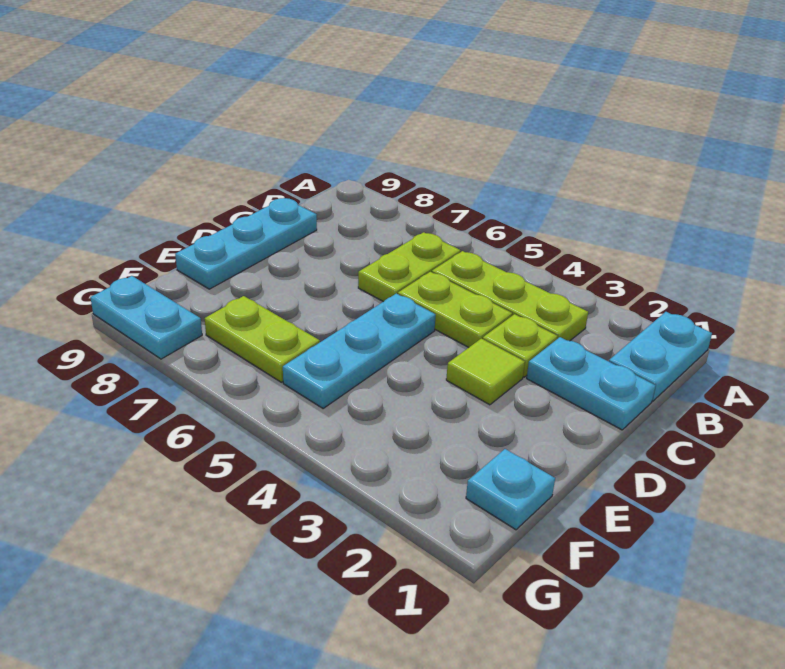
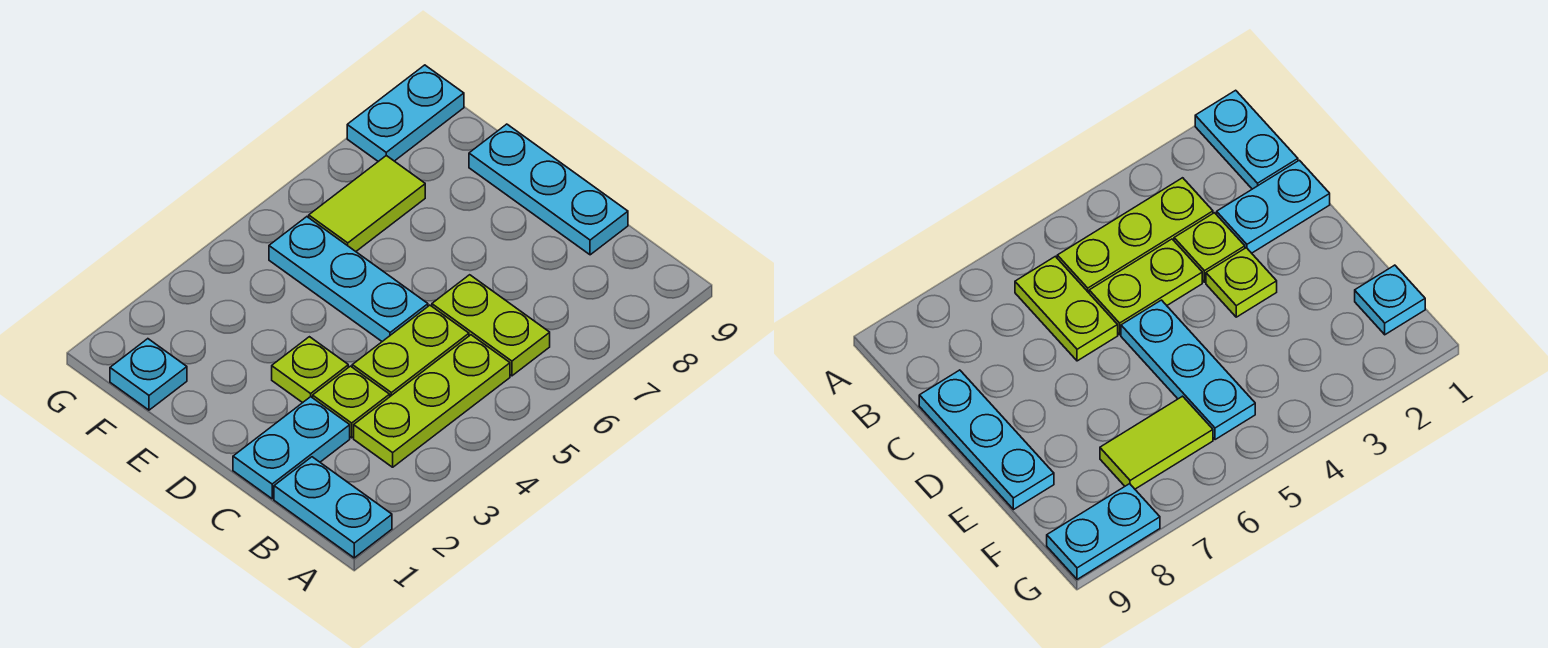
lime tile D3 level 1 -> lime plate D3 level 1
lime plate F6:F7 level 1 -> lime tile F6:F7 level 1

